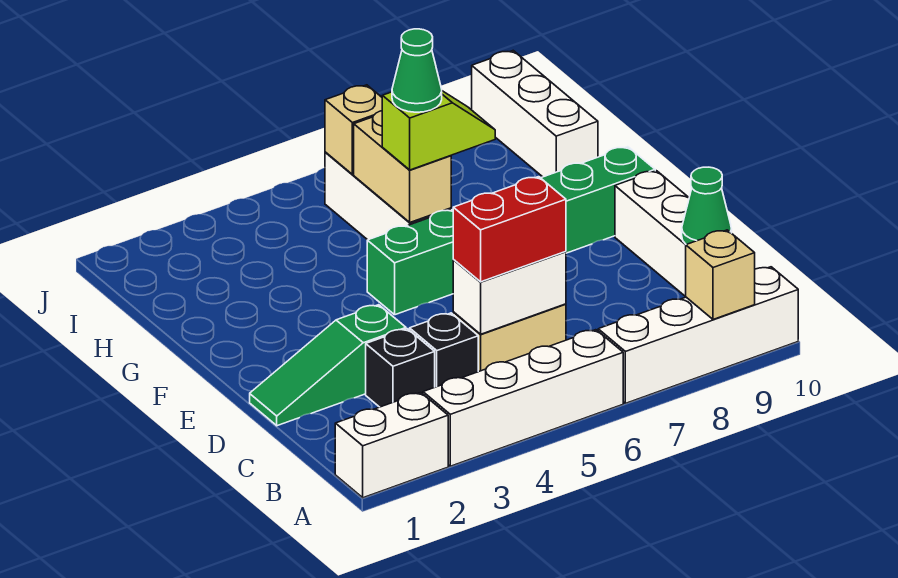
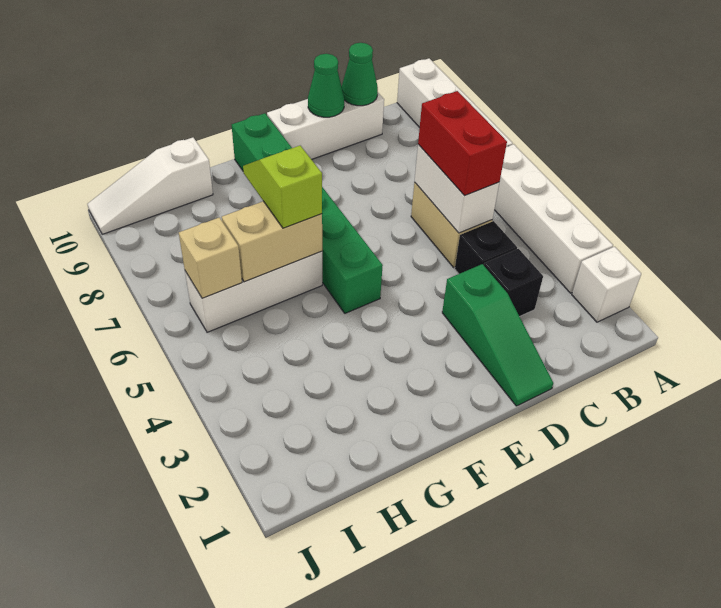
white brick A1:A2 level 1 -> white brick A2 level 1
tan brick A9 level 2 -> none
green cone G6 level 4 -> green cone D10 level 2
white brick H10:J10 level 1 -> white slope H10:J10 level 1 top H

